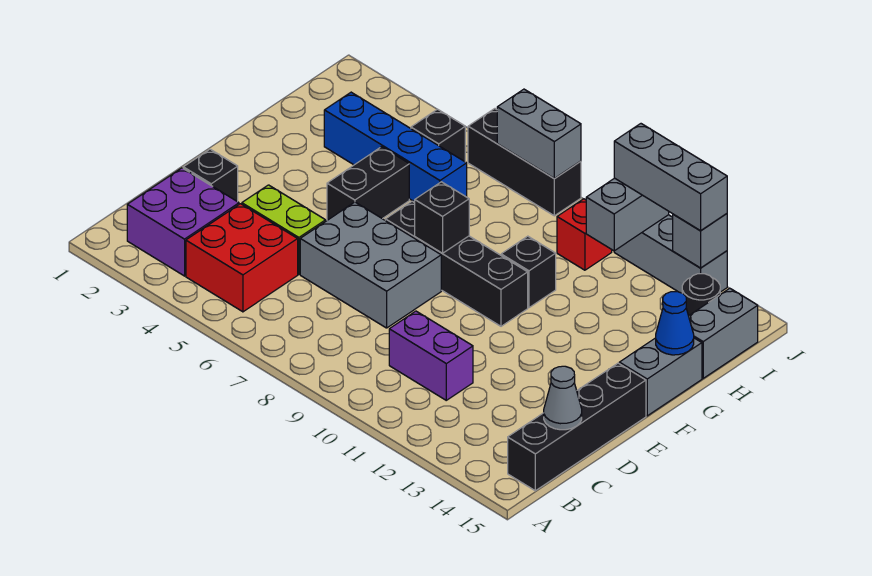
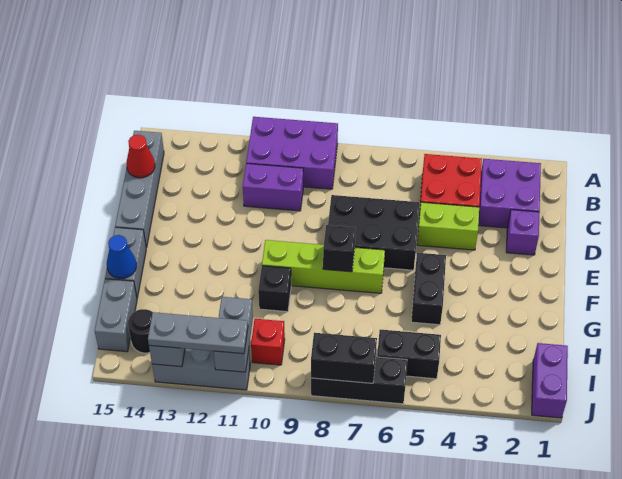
none -> purple brick A9:B11 level 1
black brick B15:E15 level 1 -> grey brick B15:E15 level 1
grey cone C15 level 2 -> red cone C15 level 2
black brick D2 level 1 -> purple brick D2 level 1
grey brick D6:E8 level 1 -> black brick D6:E8 level 1
black brick F7:F10 level 1 -> lime brick F7:F10 level 1
blue brick H3:H6 level 1 -> none
none -> purple brick I1:J1 level 1
black brick I5 level 1 -> black brick I5:I6 level 1
grey brick J7:J8 level 2 -> black brick J7:J8 level 2
grey brick J11:J13 level 3 -> grey plate J11:J13 level 3

